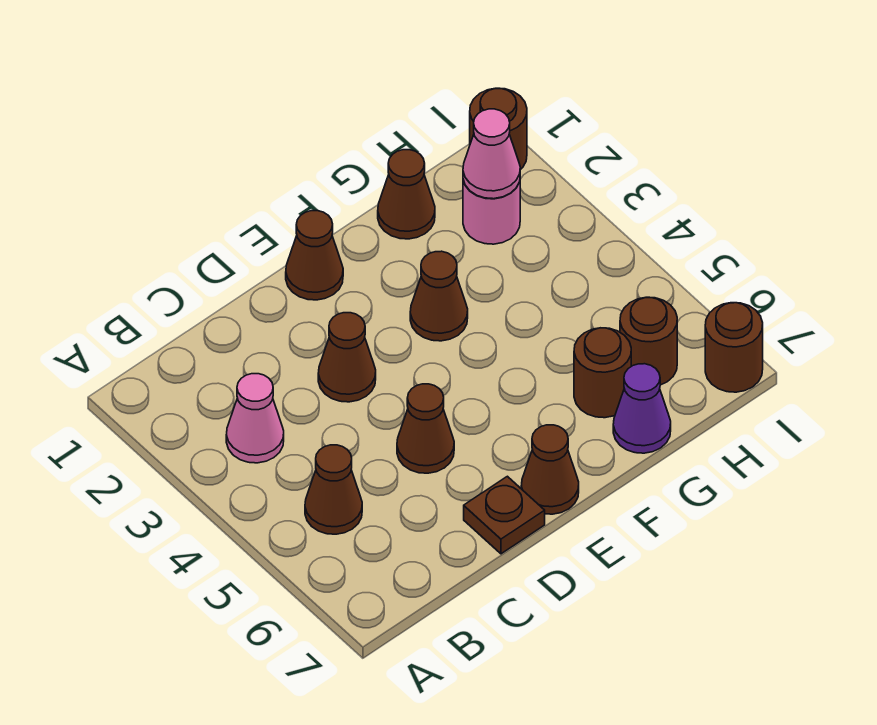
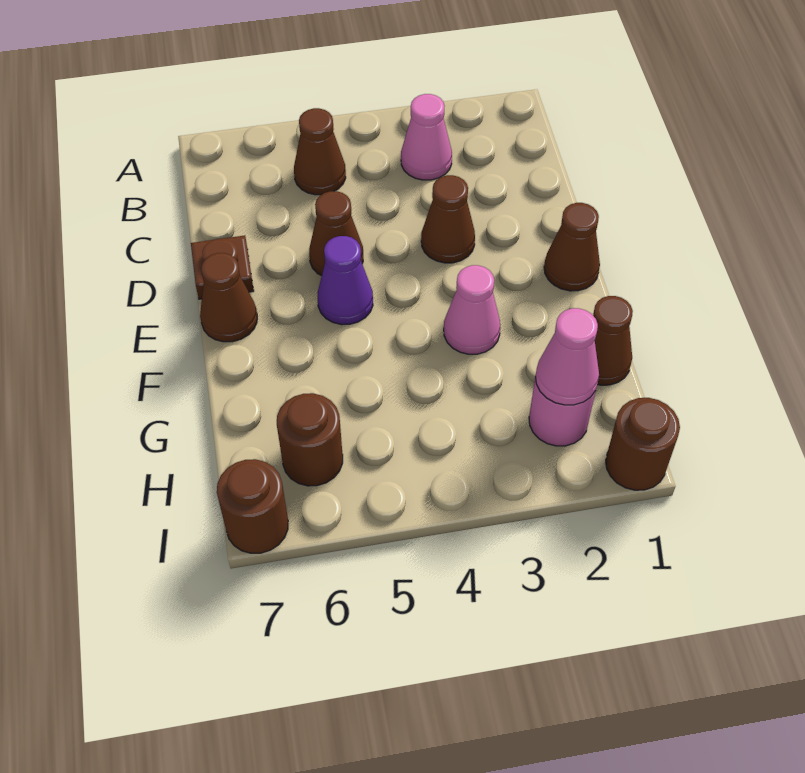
brown cone F3 level 1 -> pink cone F3 level 1
brown round brick G6 level 1 -> none
purple cone G7 level 1 -> purple cone E5 level 1

